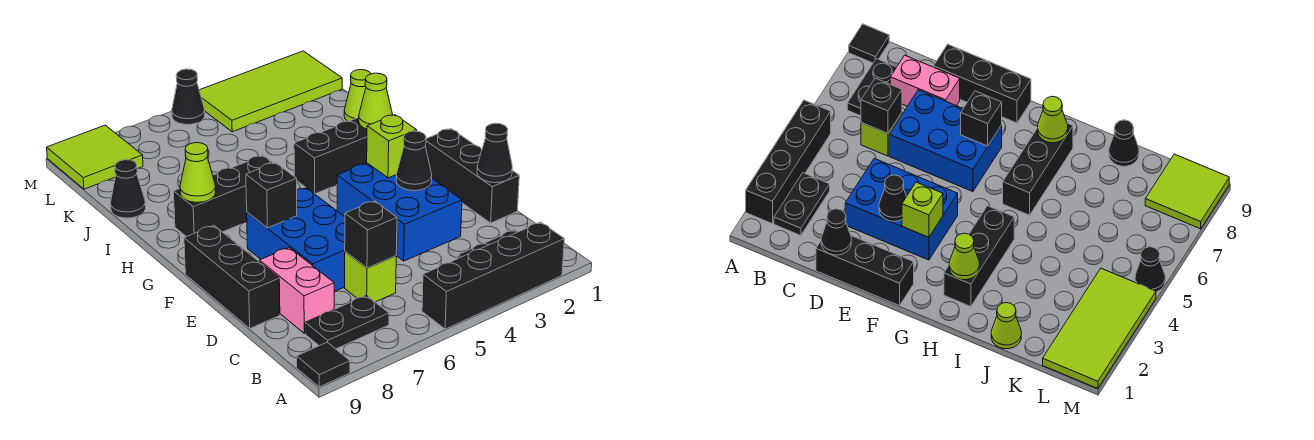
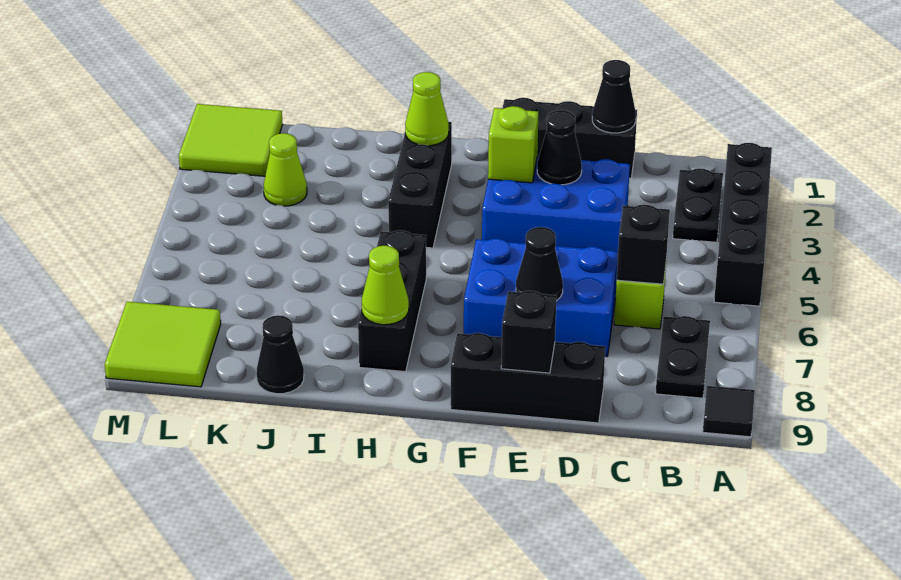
pink brick C8:D8 level 1 -> none
black brick F7 level 2 -> black brick E9 level 2
lime cone J1 level 1 -> lime cone K3 level 1
lime tile L1:M4 level 1 -> lime tile L1:M2 level 1
black cone M5 level 1 -> black cone E7 level 2

